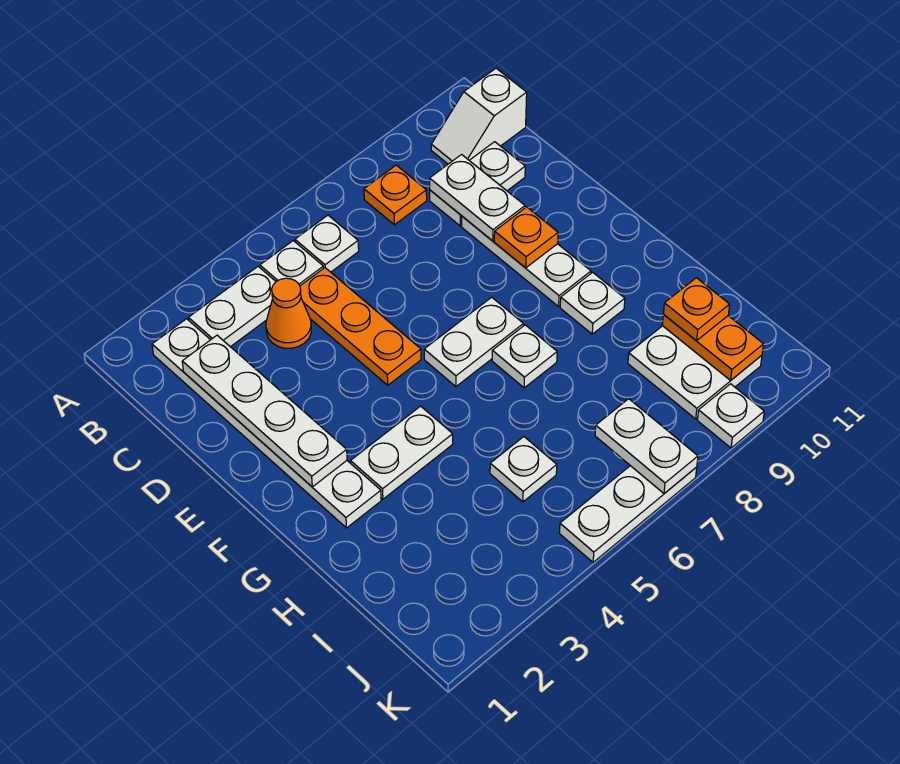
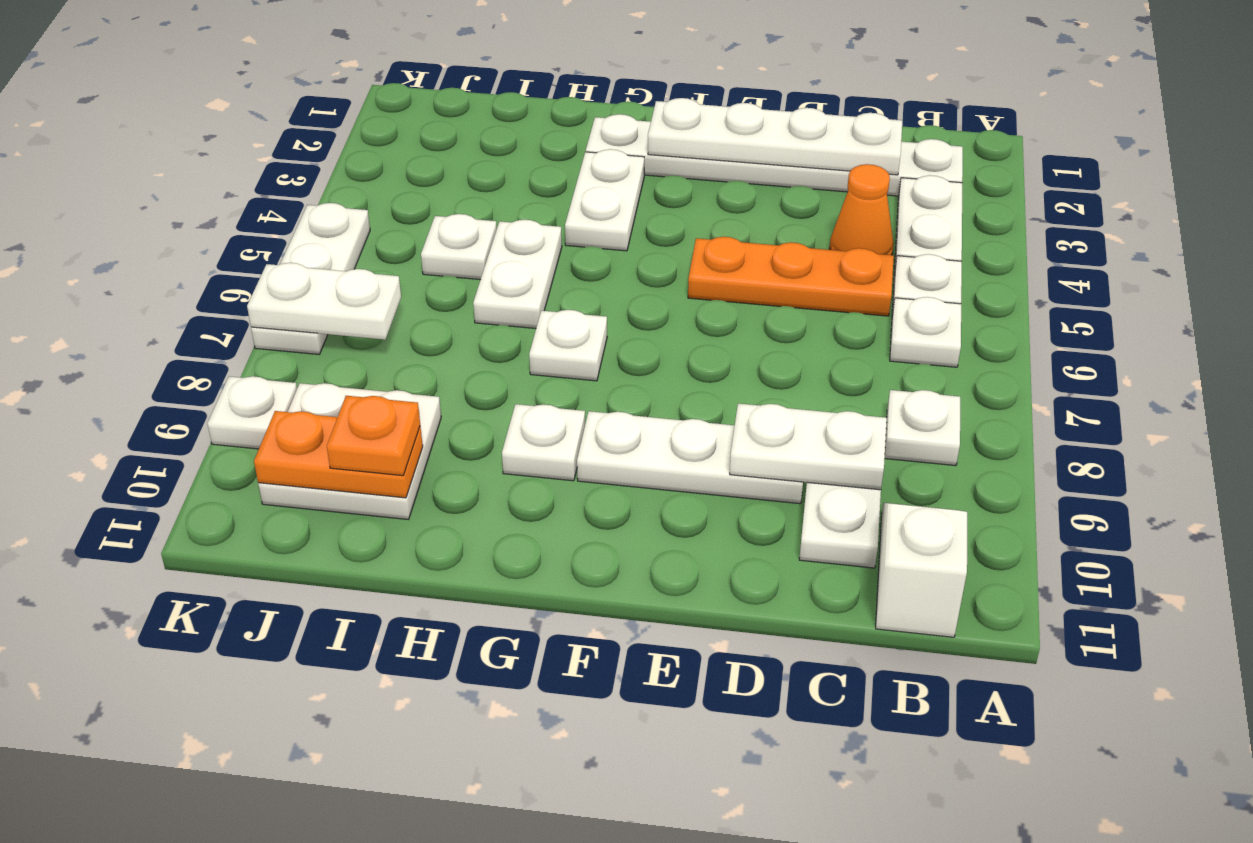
orange plate B8 level 1 -> white plate B8 level 1
orange plate E9 level 2 -> none
white plate F6:F7 level 1 -> white plate H5:H6 level 1

